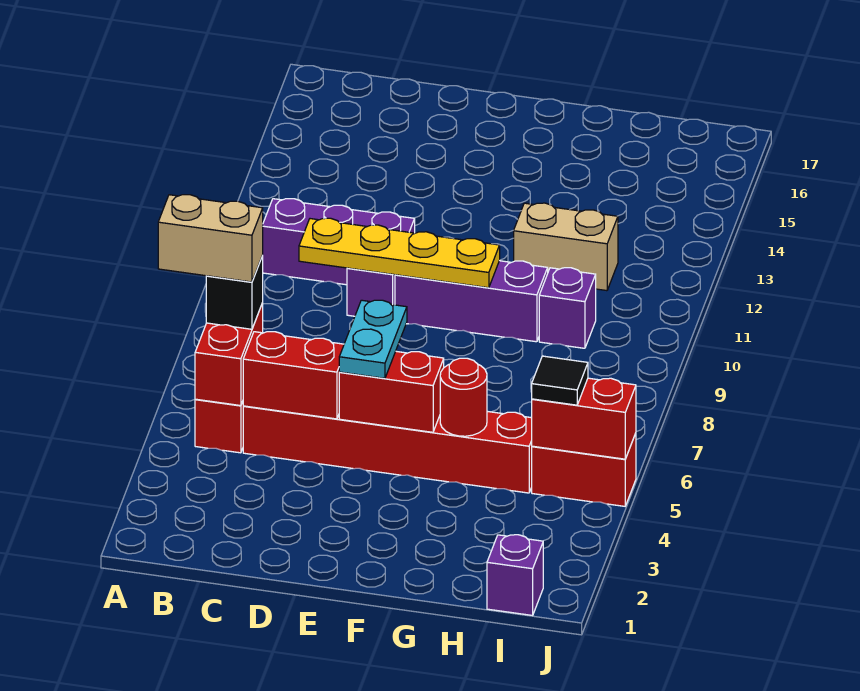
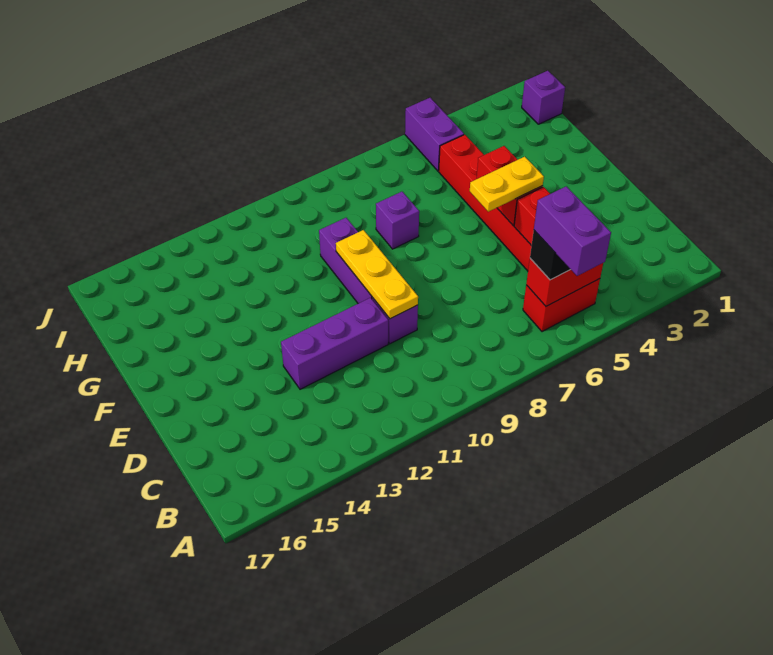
tan brick A6:B6 level 4 -> purple brick A6:B6 level 4
purple brick B11:D11 level 1 -> purple brick D11:D13 level 1
yellow plate C10:F10 level 2 -> yellow plate D10:F10 level 2
cyan plate E5:E6 level 3 -> yellow plate E5:E6 level 3
red round brick G5 level 2 -> none
tan brick G12:H12 level 1 -> none
purple brick H10 level 1 -> purple brick G8 level 1
red brick I5:J5 level 1 -> purple brick I5:J5 level 1
red brick I5:J5 level 2 -> none
black tile I5 level 3 -> none

